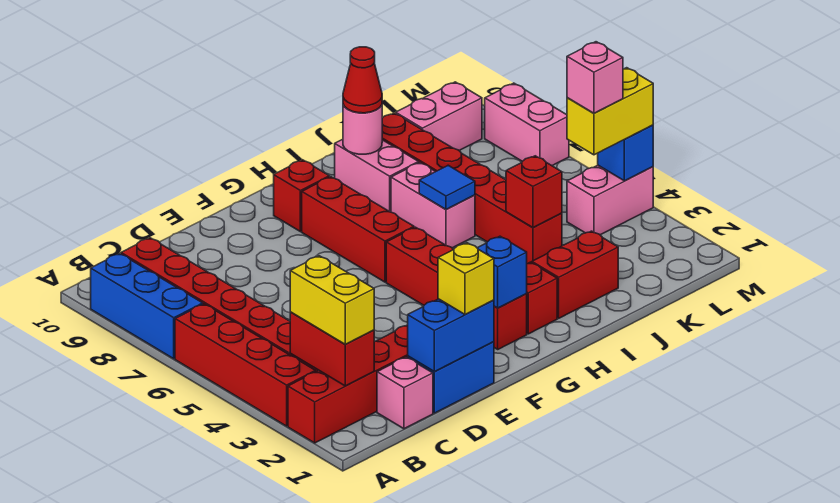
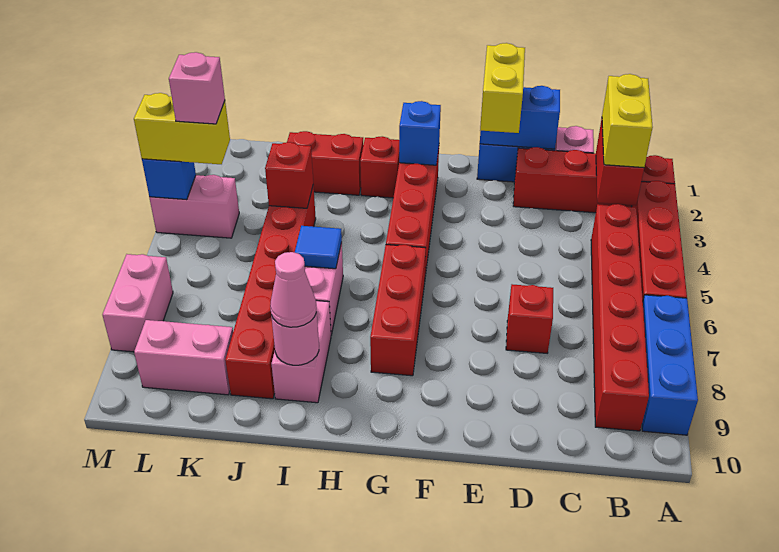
yellow brick E1 level 3 -> yellow brick E1:E2 level 3
red brick G9 level 1 -> red brick D7 level 1
red cone I9 level 3 -> pink cone I9 level 3

